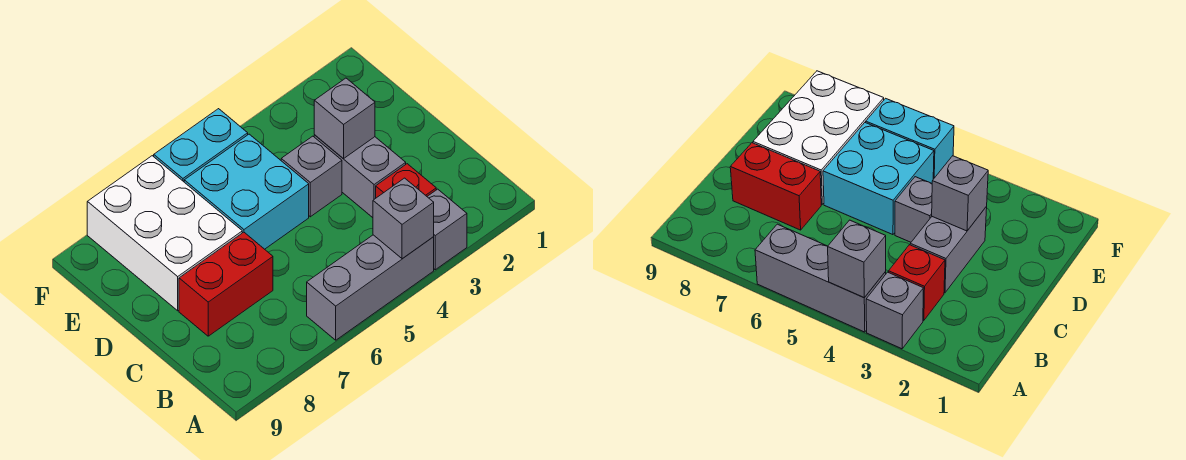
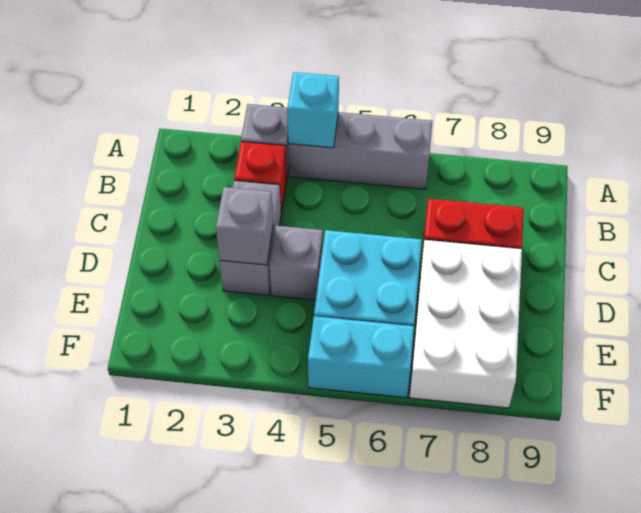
grey brick A4 level 2 -> cyan brick A4 level 2

